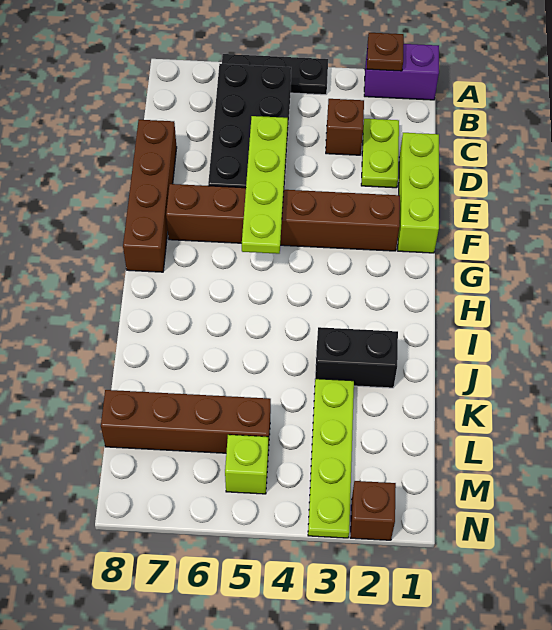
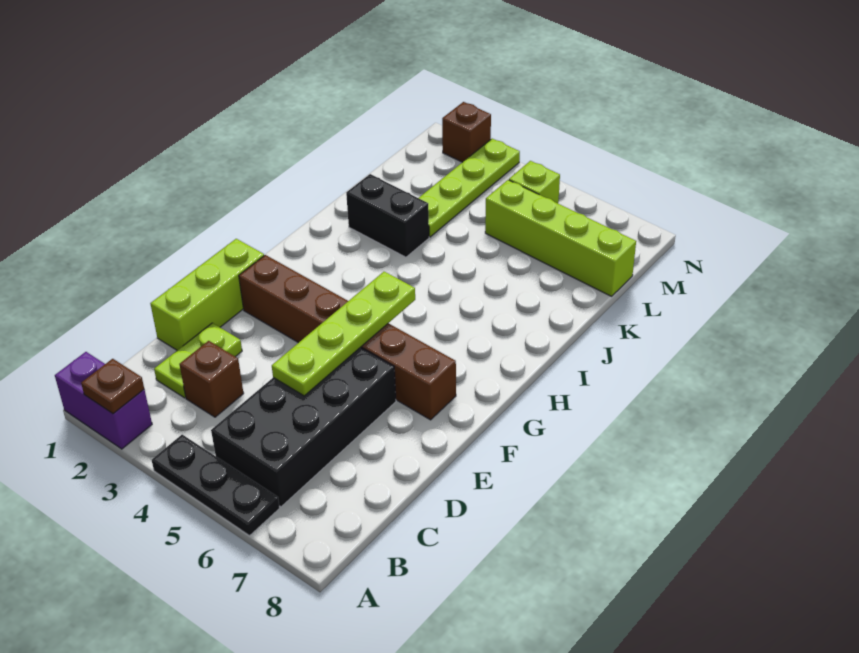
brown brick D8:G8 level 1 -> none
brown brick L5:L8 level 1 -> lime brick L5:L8 level 1

